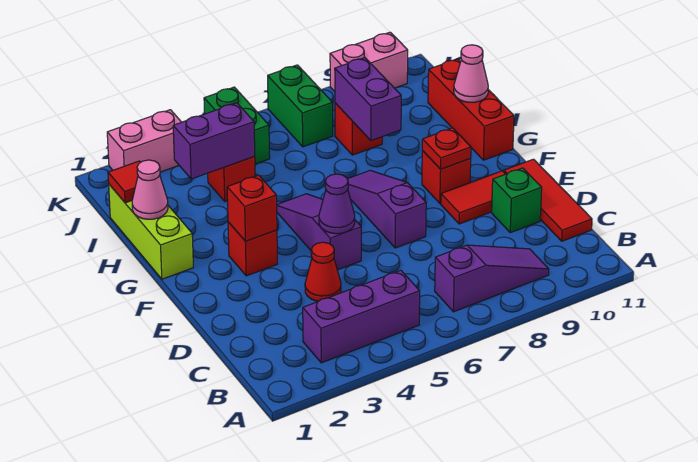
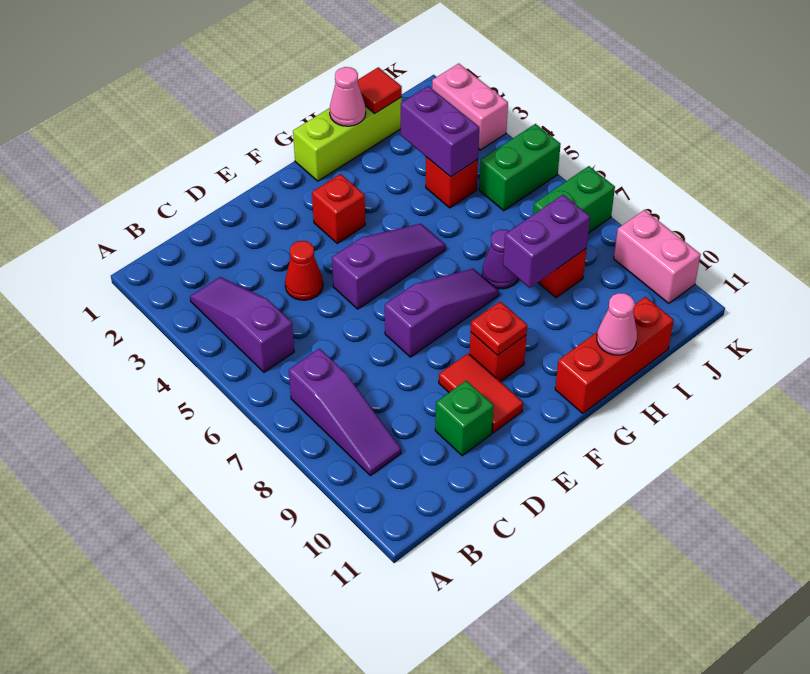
purple brick B3:B5 level 1 -> purple slope B3:B5 level 1 top 5
red tile C11:E11 level 1 -> none
purple cone E5 level 2 -> purple cone H7 level 1
red brick F3 level 2 -> none

